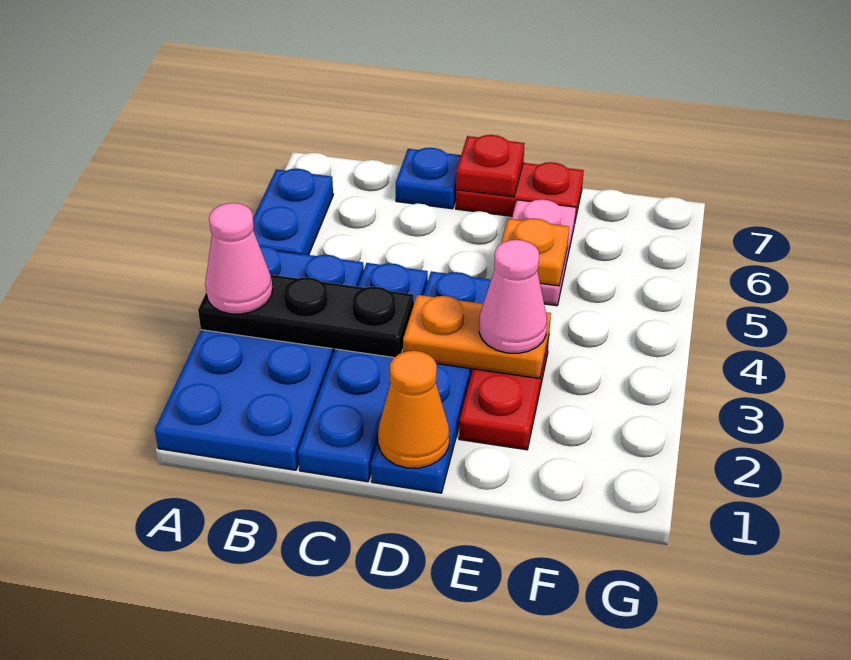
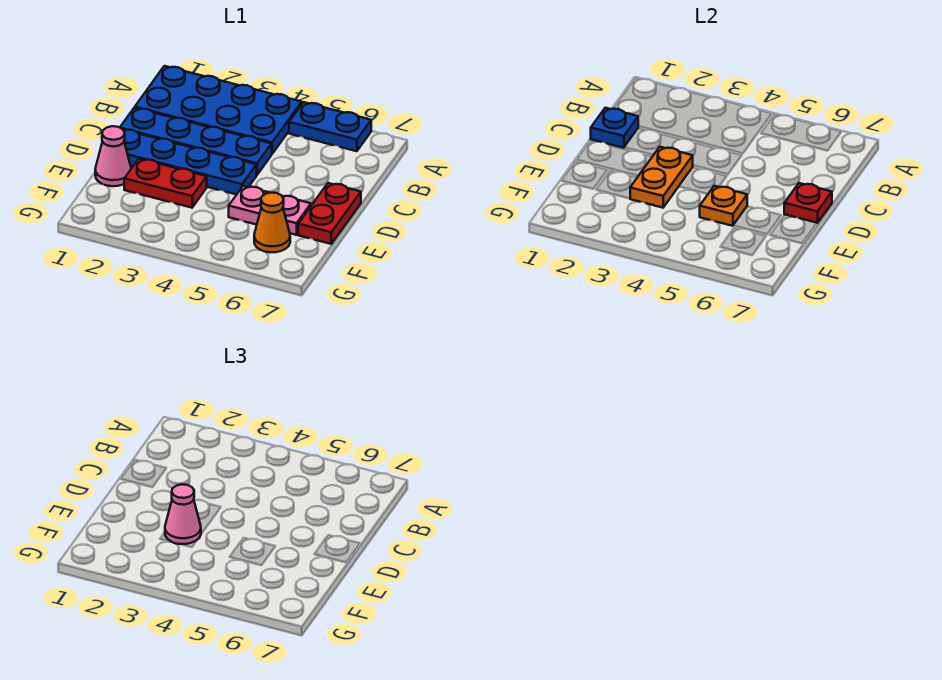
black plate A3:C3 level 2 -> none
pink cone A3 level 3 -> pink cone E1 level 1
blue plate C7 level 1 -> blue plate C1 level 2
orange cone D1 level 2 -> orange cone F6 level 1

